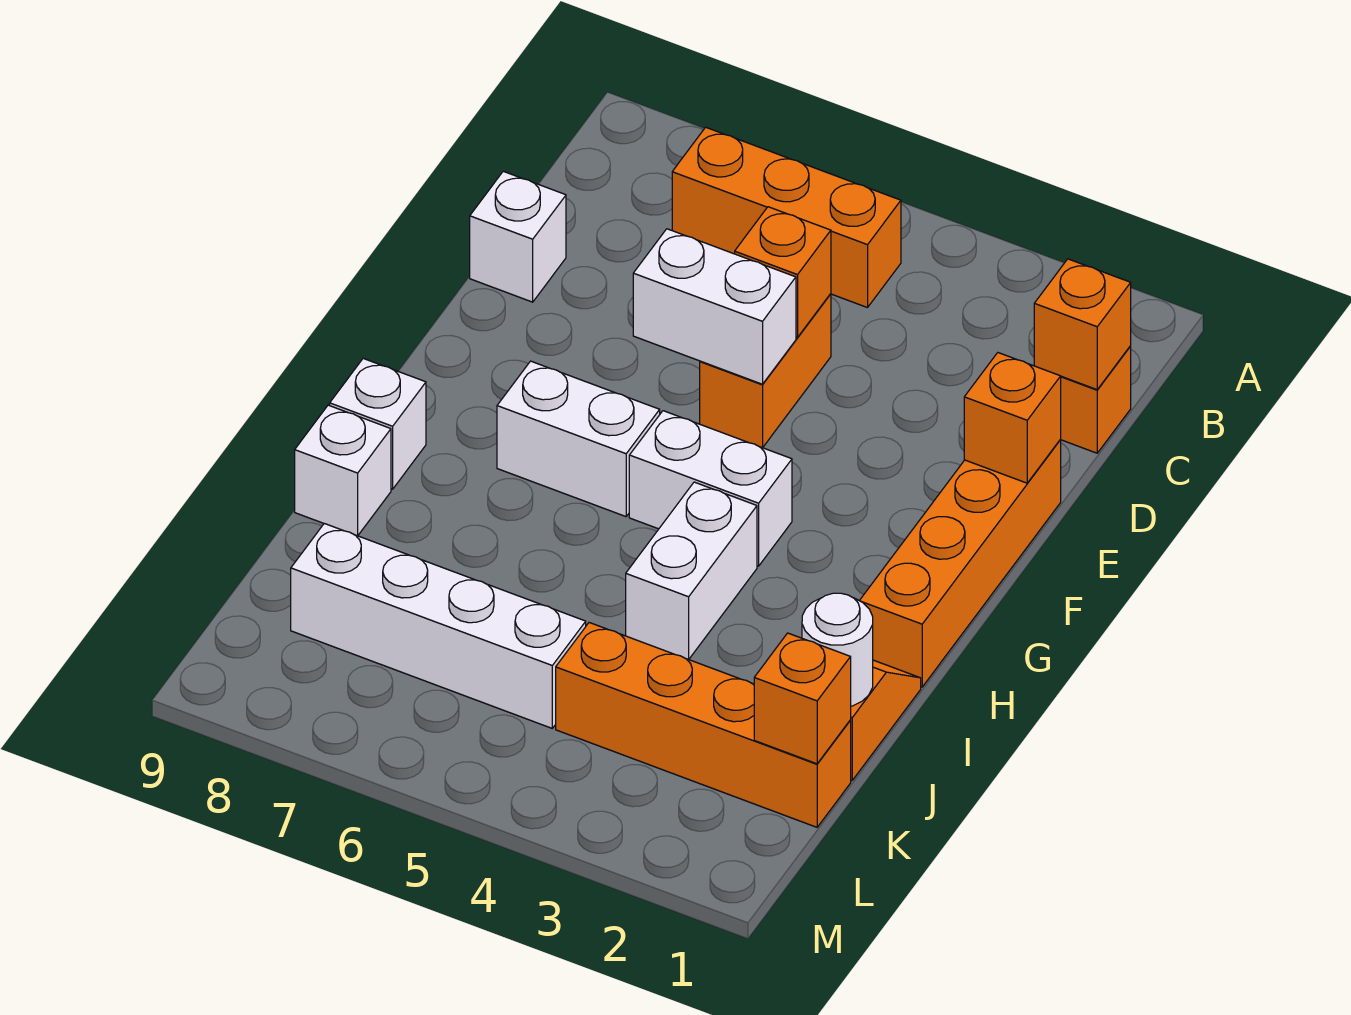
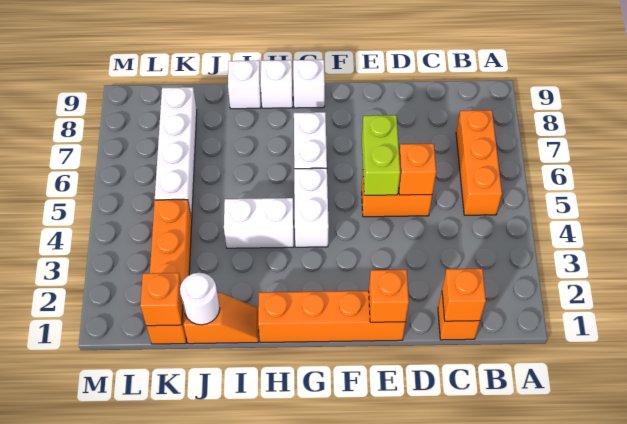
white brick D9 level 1 -> white brick G9 level 1
white brick E5:E6 level 2 -> lime brick E5:E6 level 2

